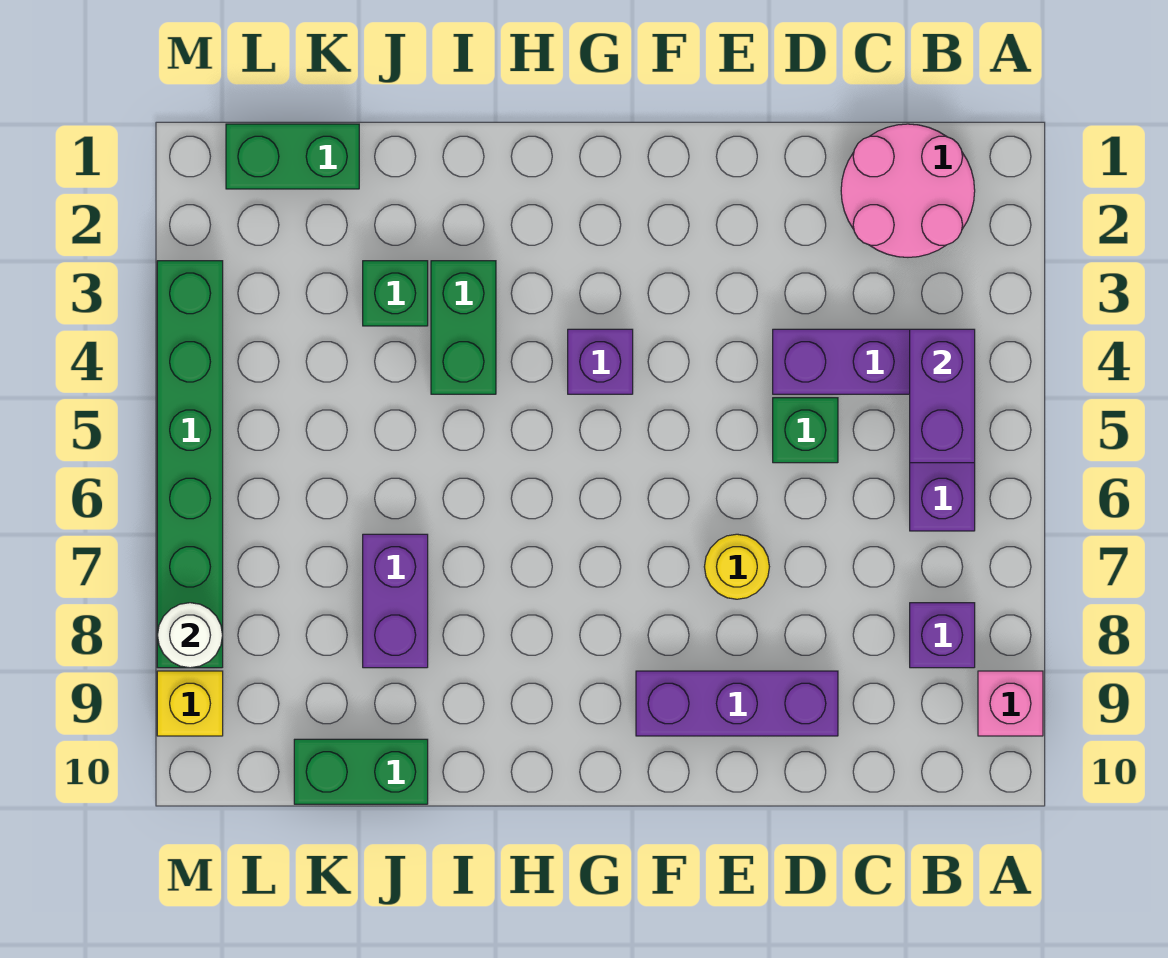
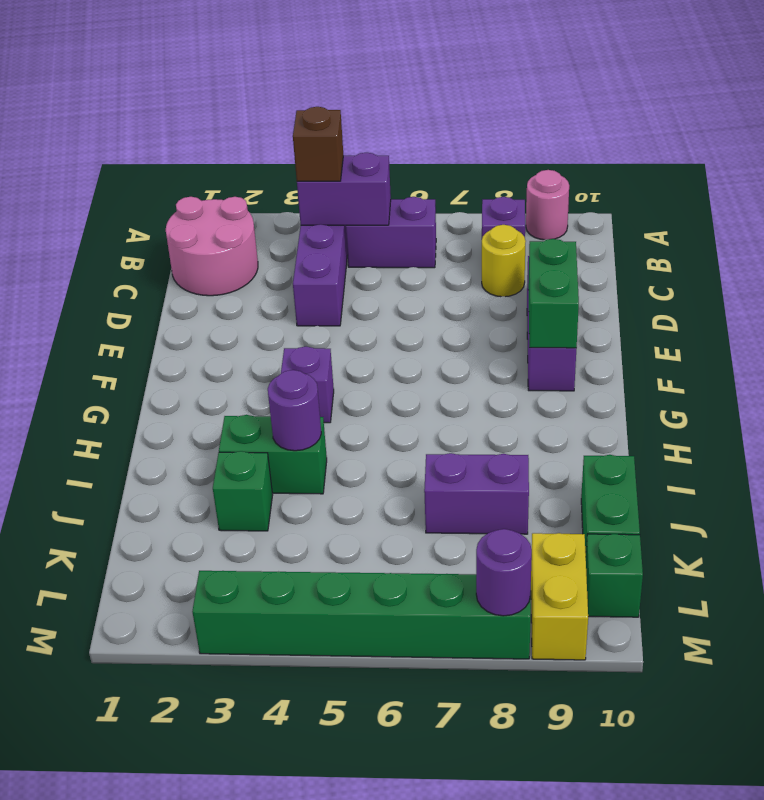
pink brick A9 level 1 -> pink round brick A9 level 1
none -> brown brick B4 level 3
green brick D5 level 1 -> green brick L10 level 1
yellow round brick E7 level 1 -> yellow round brick C8 level 1
none -> purple round brick I4 level 2
green brick K1:L1 level 1 -> green brick E9:F9 level 2
white round brick M8 level 2 -> purple round brick M8 level 2
yellow brick M9 level 1 -> yellow brick L9:M9 level 1

